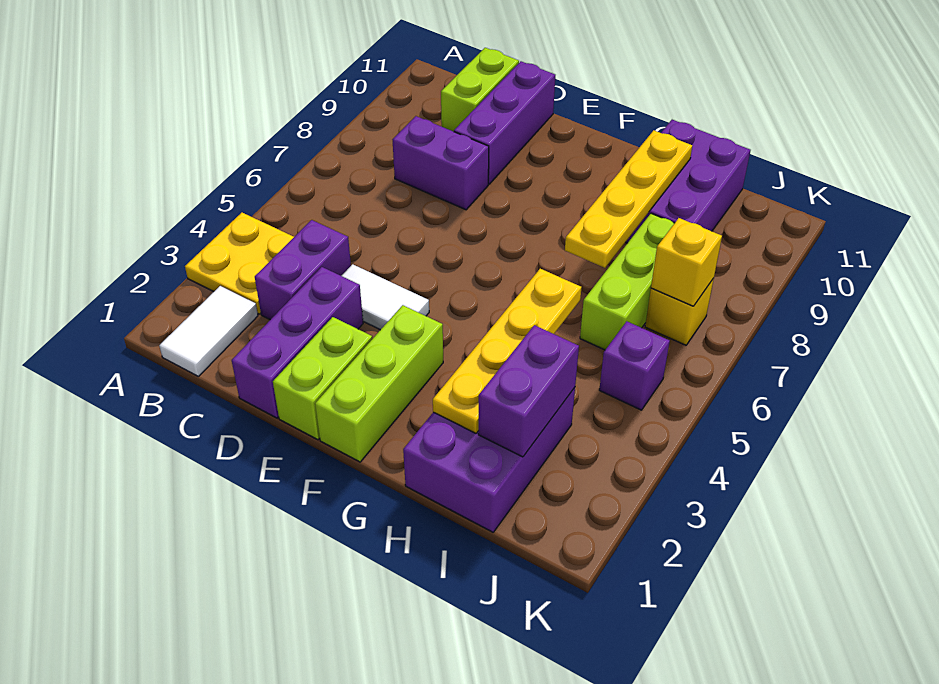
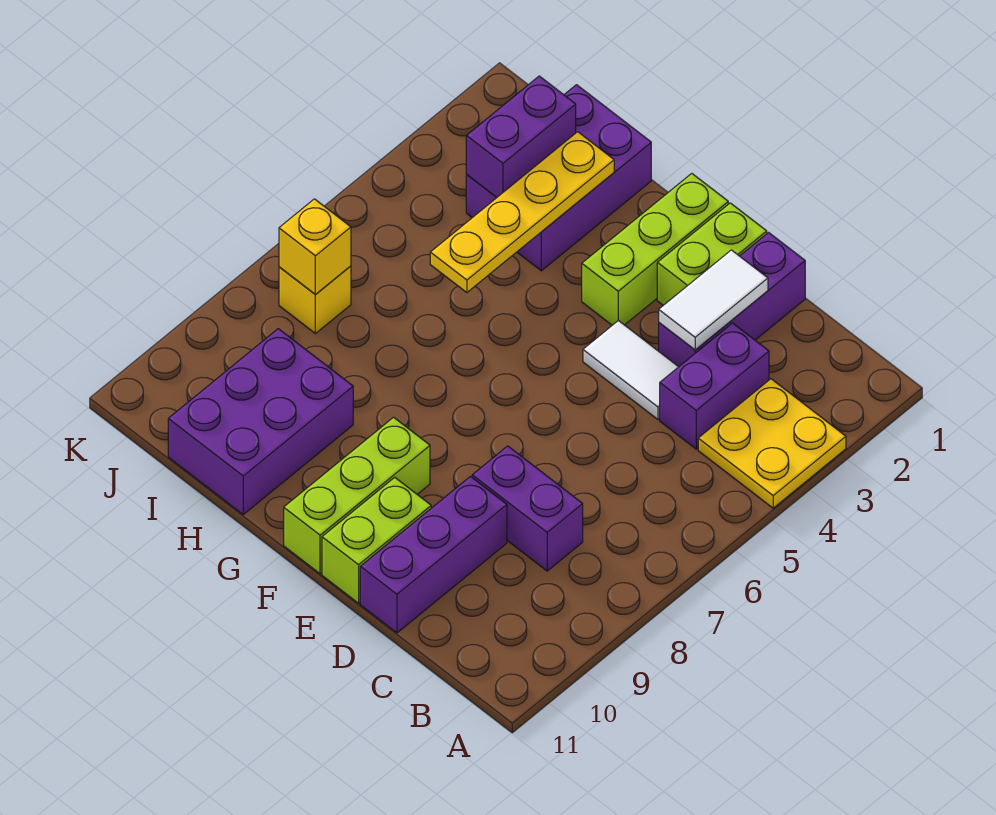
white tile B1:B2 level 1 -> white tile D2:D3 level 2
lime brick C10:C11 level 1 -> lime brick E10:E11 level 1
yellow plate H7:H10 level 2 -> none
lime brick I6:I8 level 1 -> lime brick F9:F11 level 1
purple brick J5 level 1 -> none

